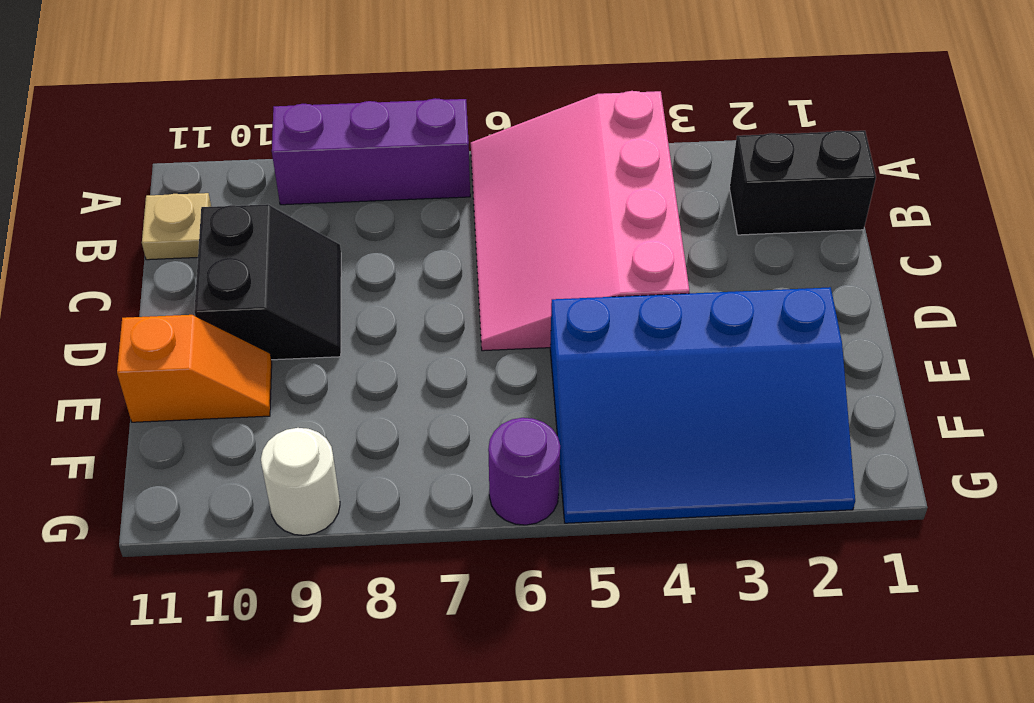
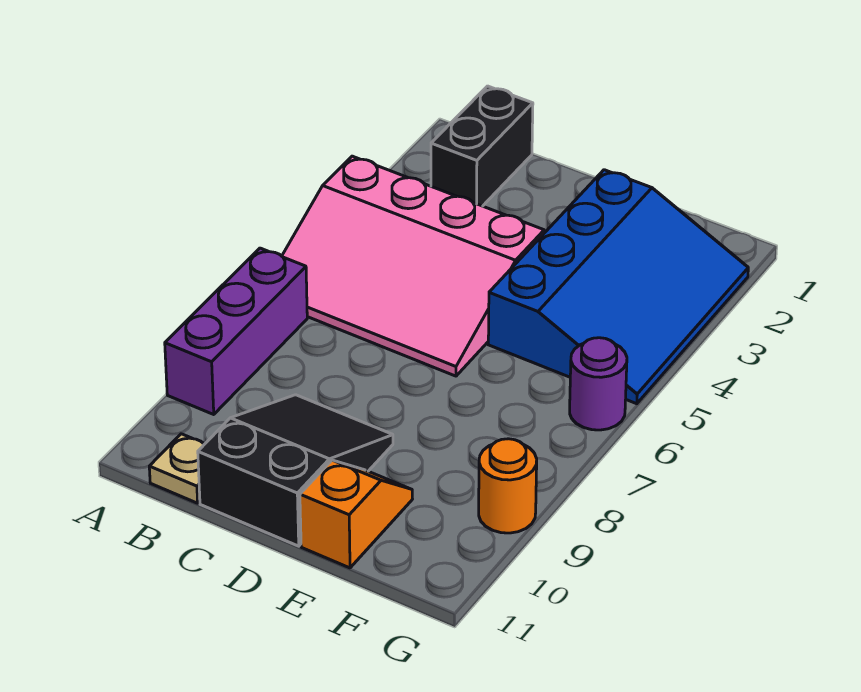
black slope C9:D10 level 1 top 10 -> black slope C9:D11 level 1 top 11
white round brick G9 level 1 -> orange round brick G9 level 1

